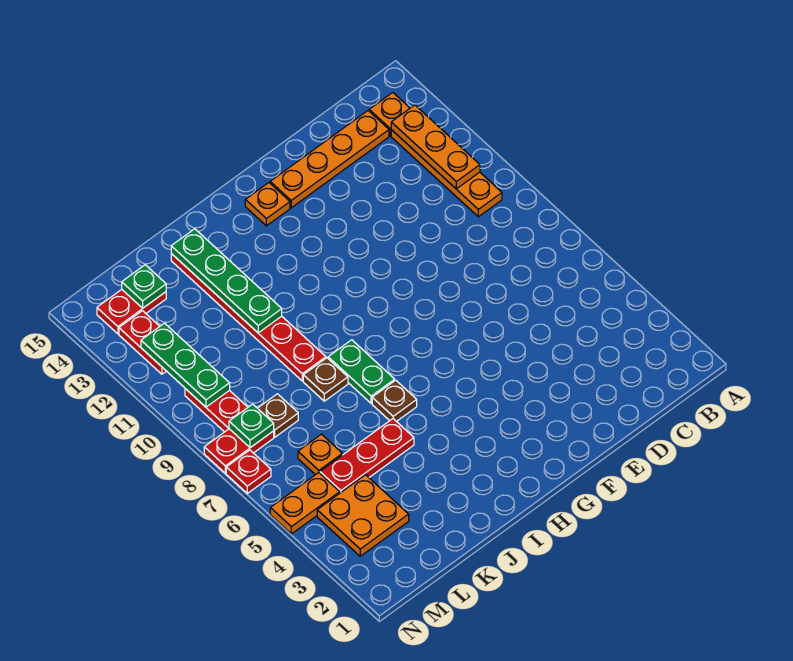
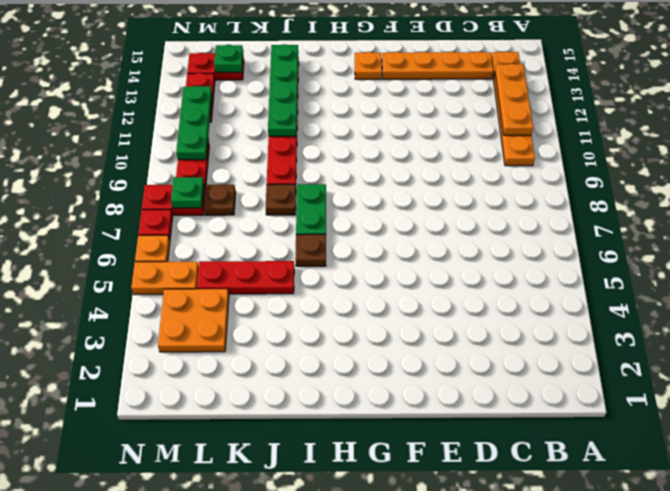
orange plate L6 level 1 -> orange plate N6 level 1

